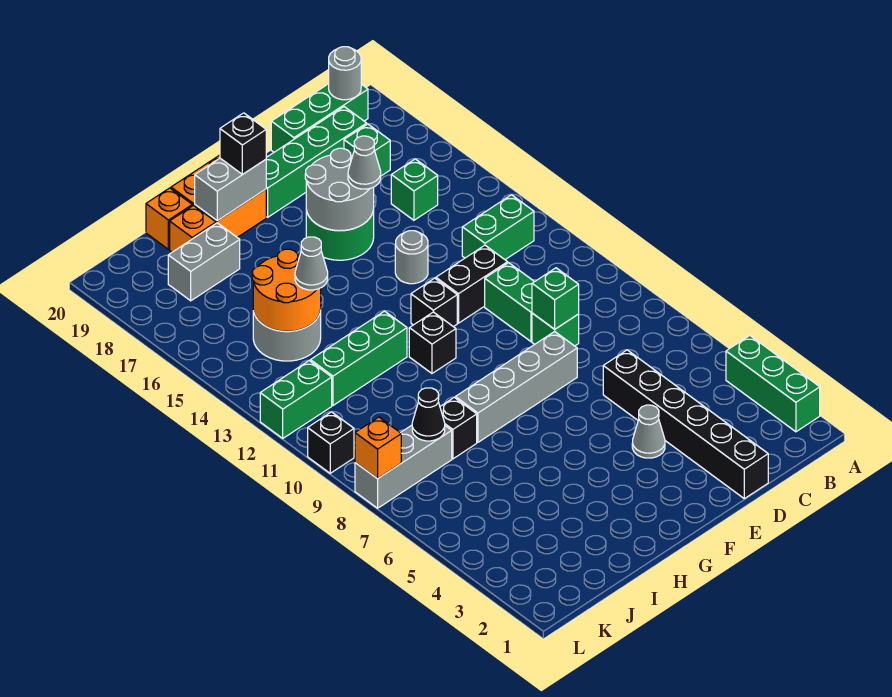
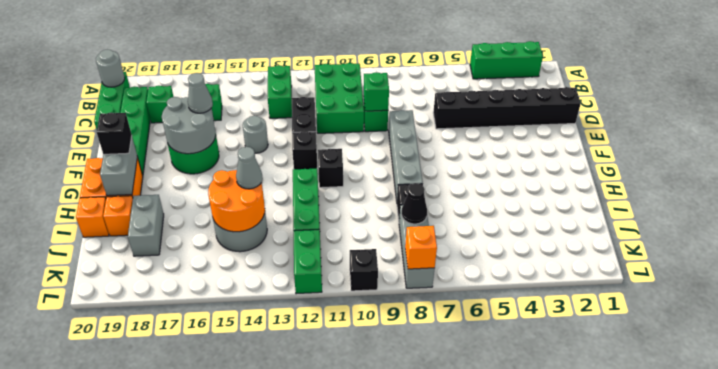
green brick D10:D11 level 1 -> green brick B10:D11 level 1
grey cone E4 level 1 -> none

